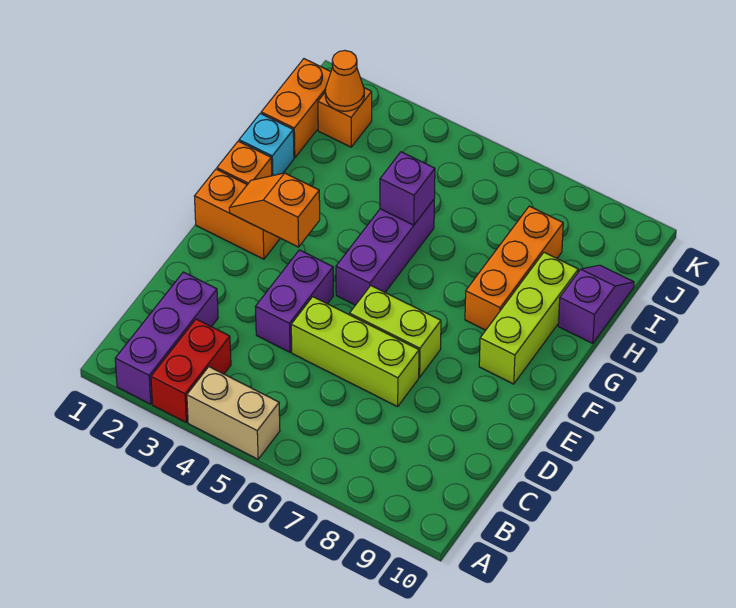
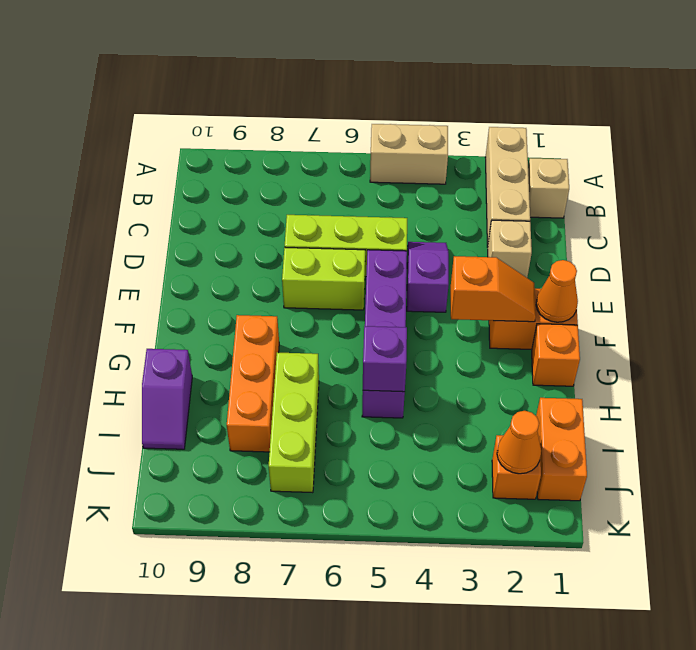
purple brick A2:C2 level 1 -> tan brick A2:C2 level 1
red brick A3:B3 level 1 -> none
none -> tan brick B1 level 1
none -> tan brick D2 level 1
purple brick D4:E4 level 1 -> purple slope D4:E4 level 1 top E
none -> orange cone F1 level 2
purple brick F5:H5 level 1 -> purple brick E5:H5 level 1
lime brick F9:H9 level 1 -> lime brick H7:J7 level 1
cyan brick H1 level 1 -> none

